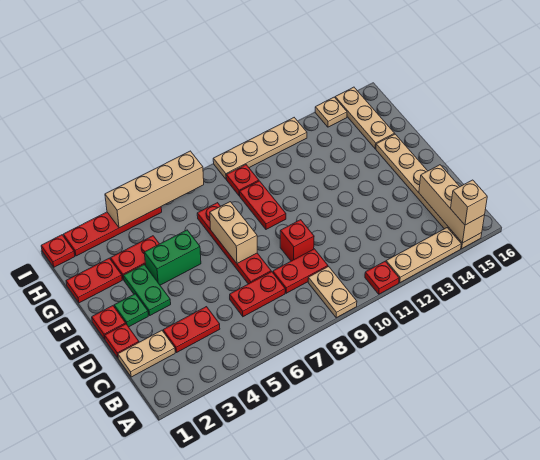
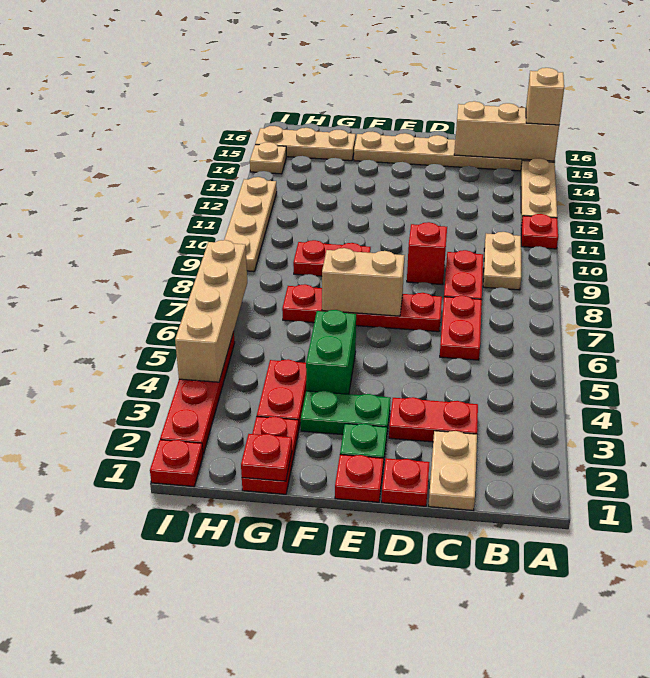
tan plate A9:B9 level 1 -> tan plate B9:B10 level 1
red plate C3:C4 level 1 -> red plate C3:D3 level 1
red plate H9 level 1 -> red plate G1 level 2

